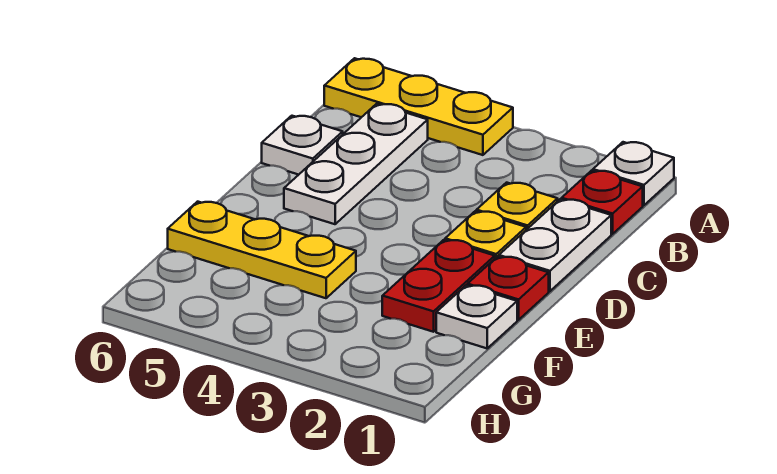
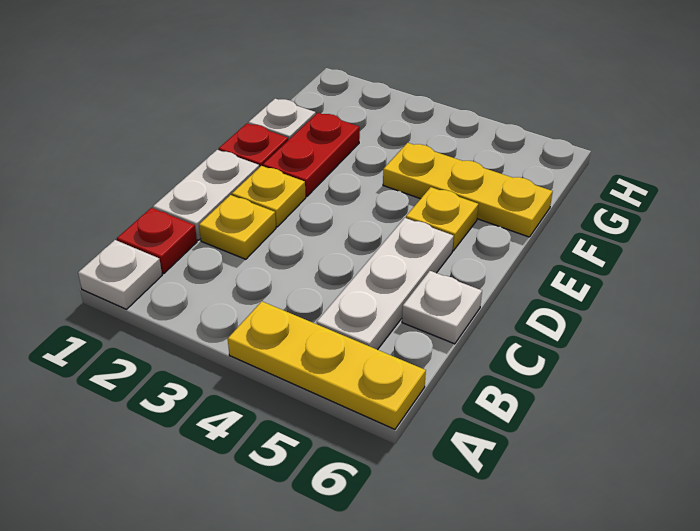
none -> yellow plate E5 level 1

